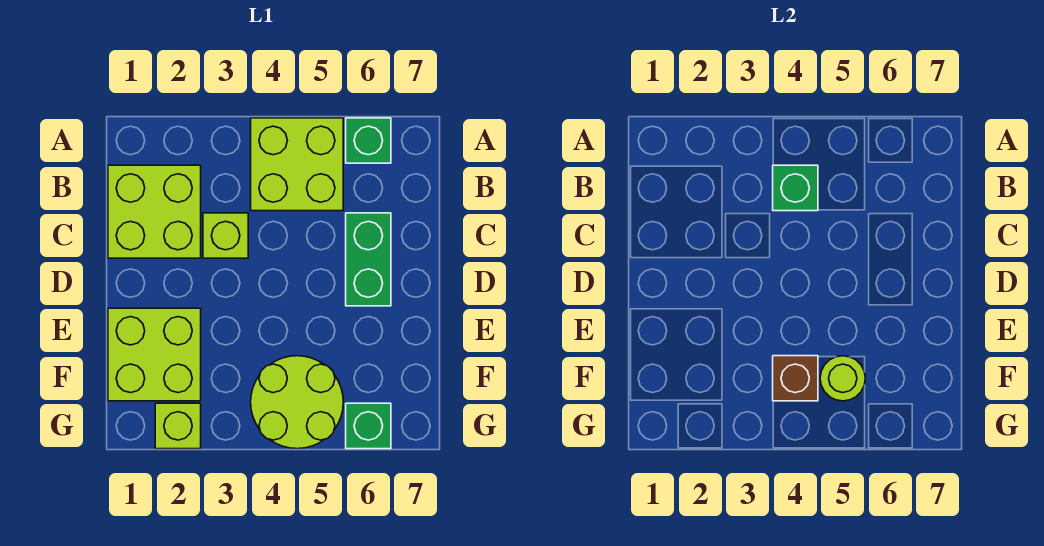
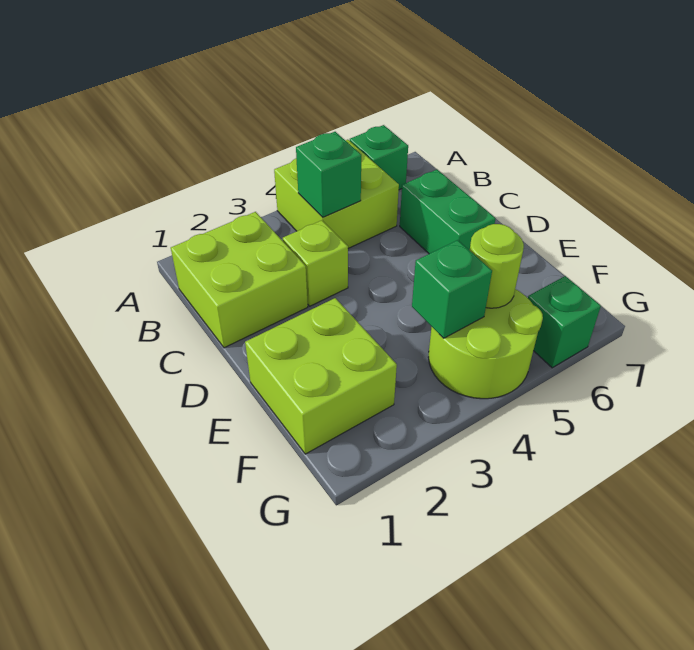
brown brick F4 level 2 -> green brick F4 level 2
lime brick G2 level 1 -> none

